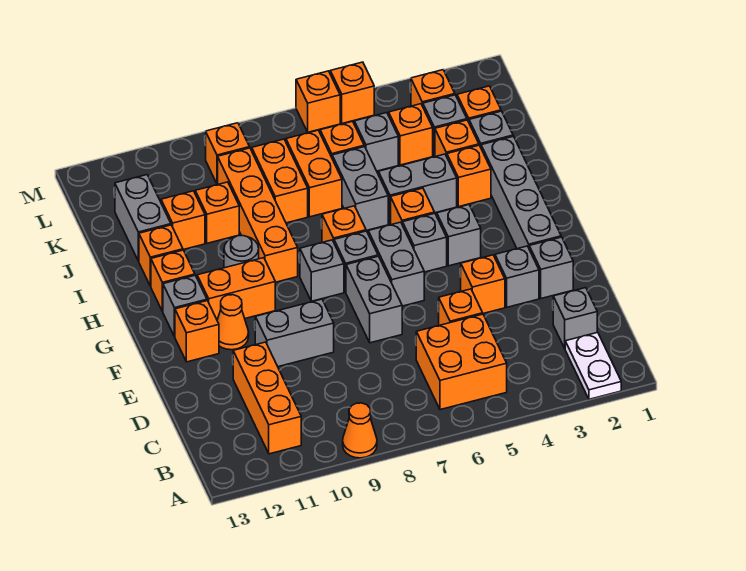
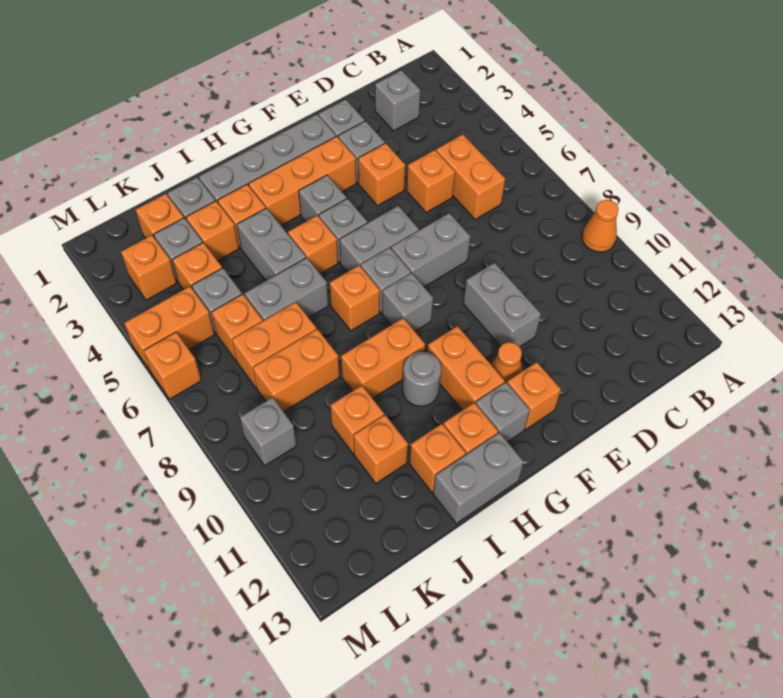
white plate A2:B2 level 1 -> none
orange brick B5:C6 level 1 -> orange brick C5:C6 level 1
orange brick B11:D11 level 1 -> orange brick F3:H3 level 1
orange brick H9:K9 level 1 -> orange brick H9:I9 level 1
grey brick J12:K12 level 1 -> grey brick H13:I13 level 1
orange brick L9 level 1 -> grey brick L9 level 1
orange brick M5 level 1 -> orange brick L5:M5 level 1

